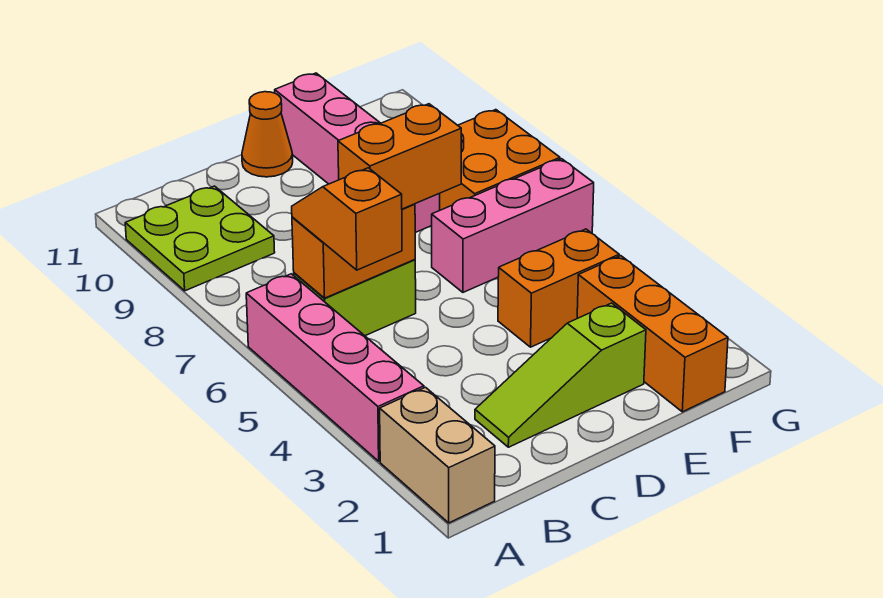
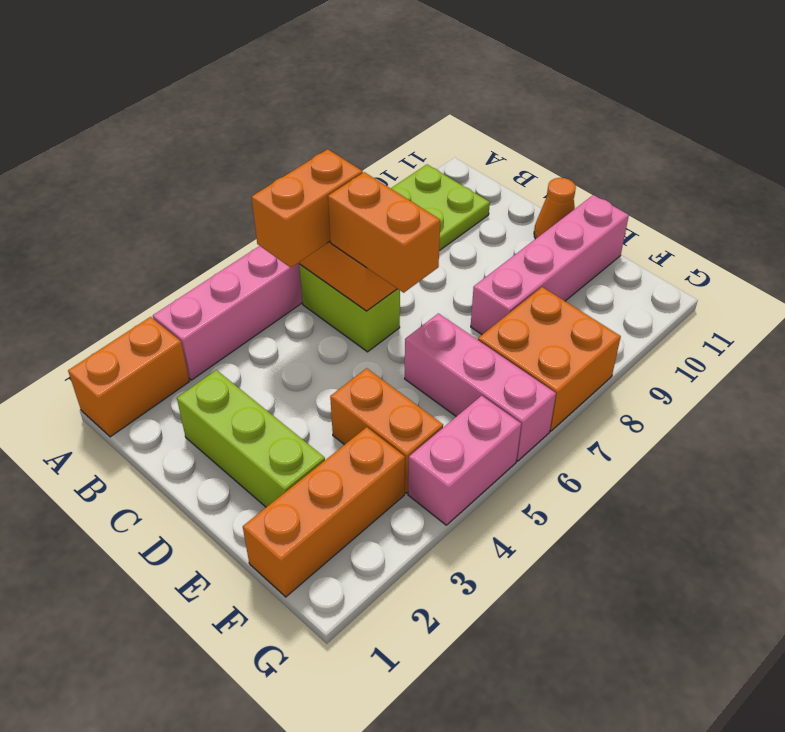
tan brick A1:A2 level 1 -> orange brick A1:A2 level 1
orange slope B5:B6 level 3 top 5 -> orange brick B5:B6 level 3
lime slope C2:E2 level 1 top E -> lime brick C2:E2 level 1
none -> pink brick G4:G5 level 1

